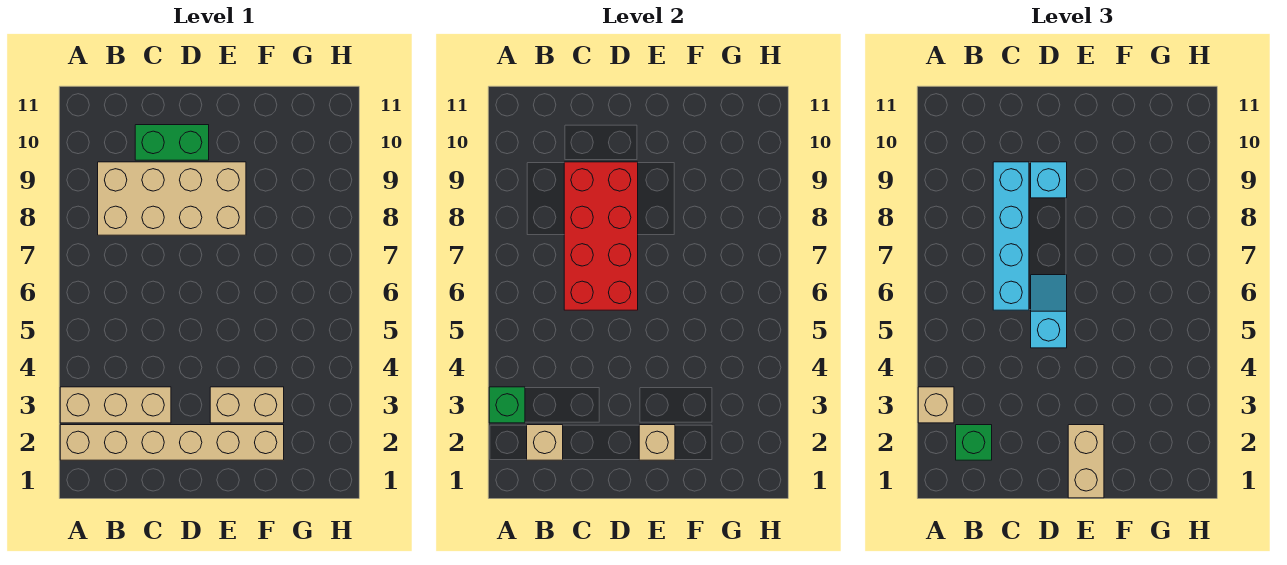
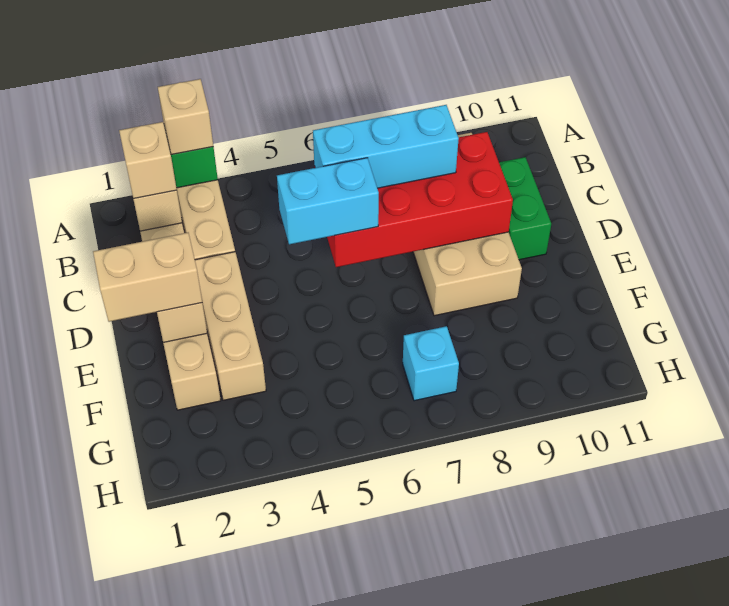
green brick B2 level 3 -> tan brick B2 level 3
cyan brick C6:C9 level 3 -> cyan brick C6:C8 level 3
cyan slope D5:D6 level 3 top 5 -> cyan brick D5:D6 level 3
cyan brick D9 level 3 -> cyan brick G7 level 1
tan brick E3:F3 level 1 -> tan brick D3:F3 level 1

